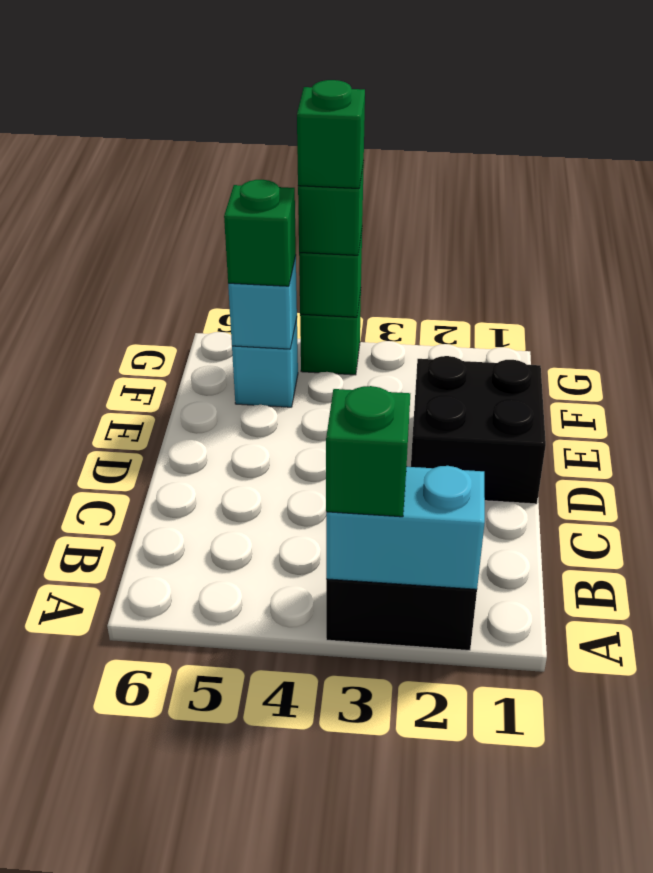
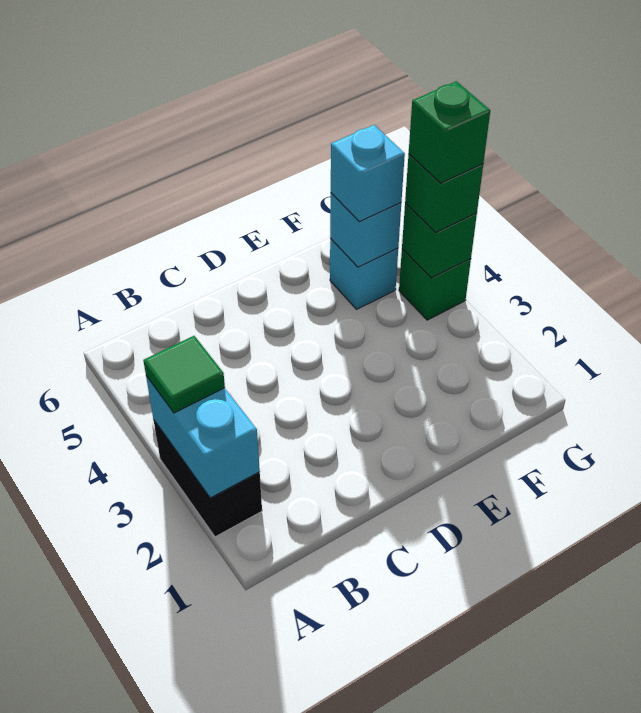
green brick A3 level 3 -> green tile A3 level 3
black brick D1:E2 level 1 -> none
green brick F5 level 3 -> cyan brick F5 level 3

